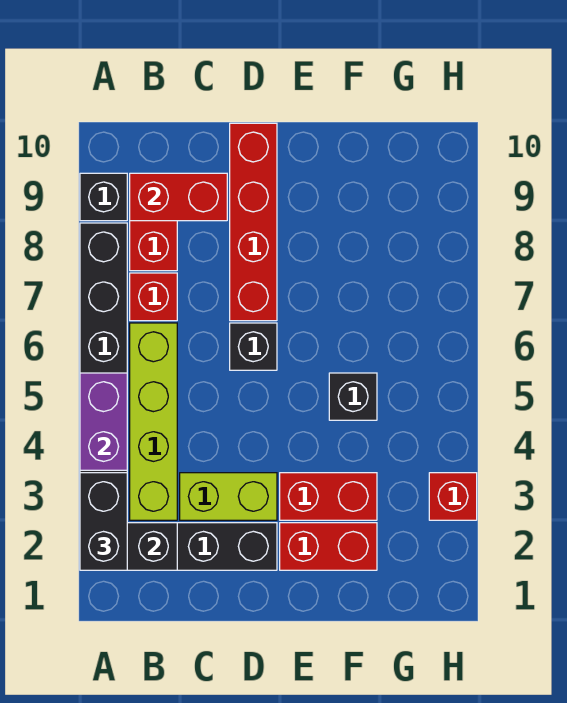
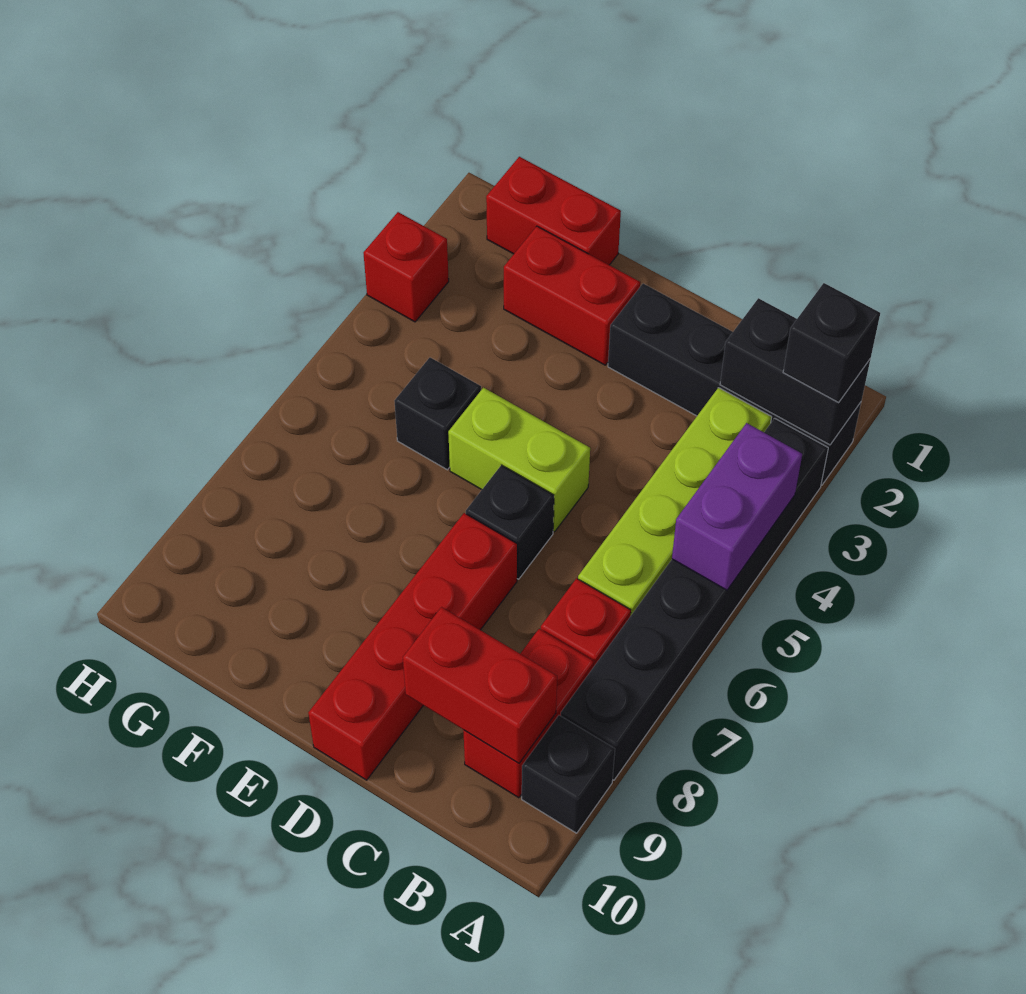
black brick A2:A3 level 3 -> black brick A2 level 3
lime brick C3:D3 level 1 -> lime brick D5:E5 level 1
red brick E3:F3 level 1 -> red brick F1:G1 level 1

